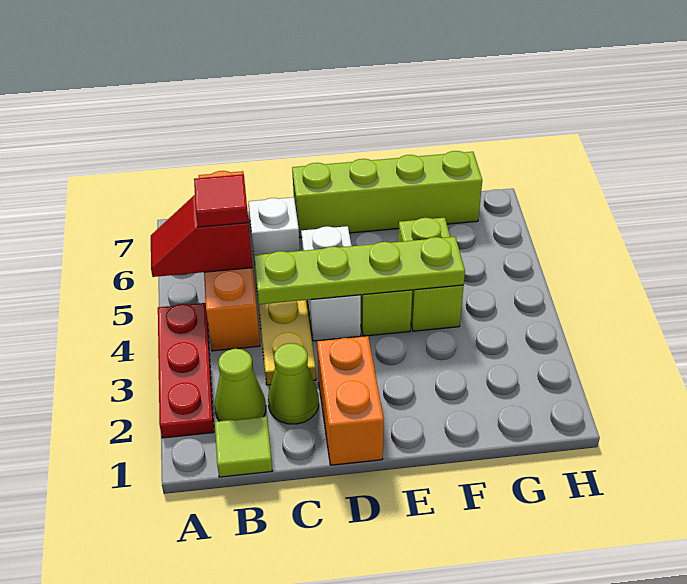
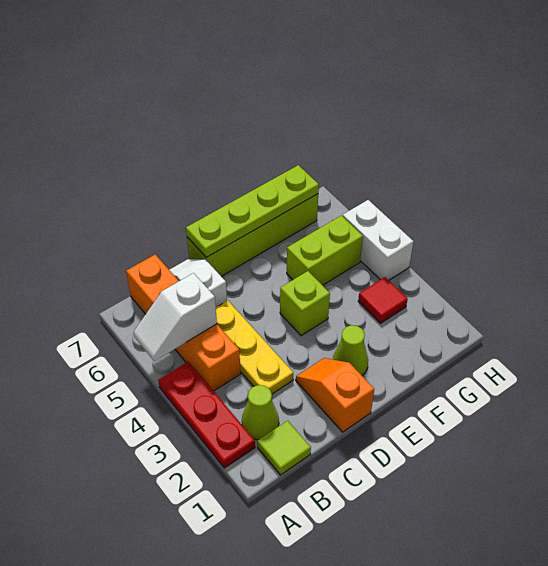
red slope A5:B5 level 2 top B -> white slope A5:B5 level 2 top B
red tile B5 level 3 -> red tile G3 level 1
lime cone C2 level 1 -> lime cone E2 level 1
lime plate C4:F4 level 2 -> lime plate D7:G7 level 2
orange brick D1:D2 level 1 -> orange slope D1:D2 level 1 top 1
white brick D4:D5 level 1 -> white brick H4:H5 level 1
lime brick F4:F5 level 1 -> lime brick F5:G5 level 1

